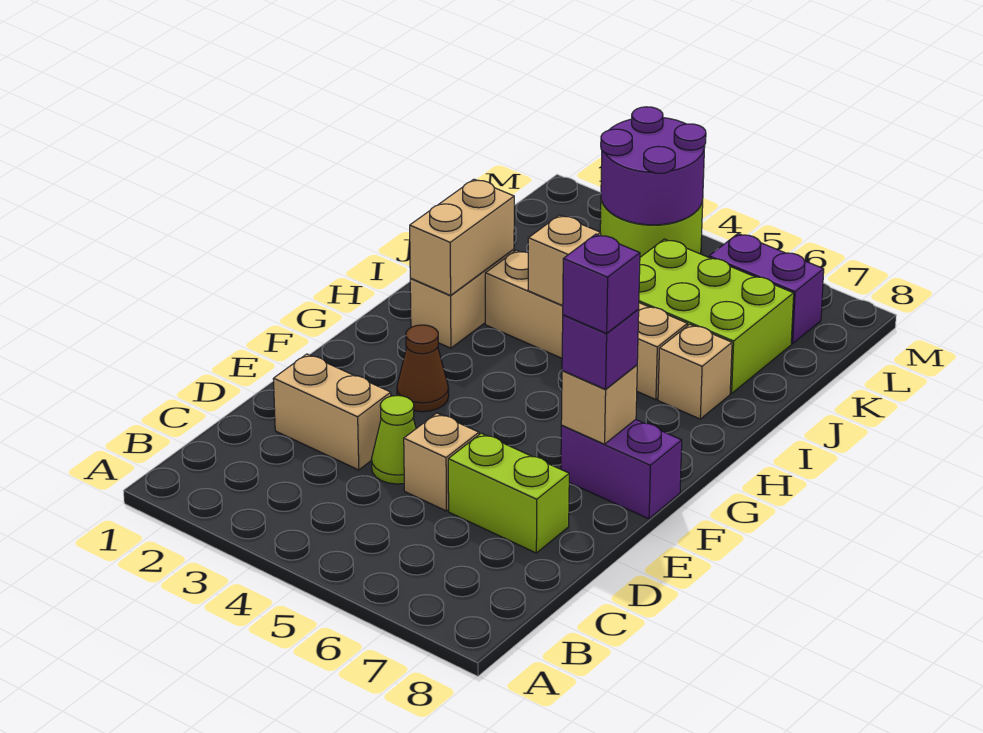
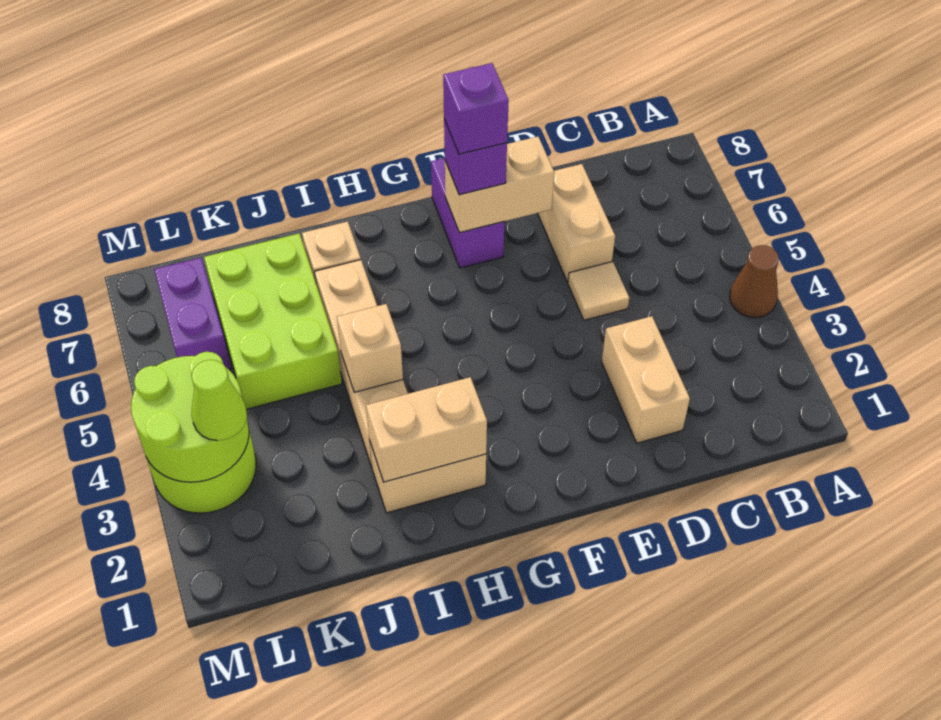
lime cone D4 level 1 -> lime cone L3 level 3
tan brick D5 level 1 -> tan tile D5 level 1
lime brick D6:D7 level 1 -> tan brick D6:D7 level 1
brown cone F3 level 1 -> brown cone A4 level 1
tan brick F7 level 2 -> tan brick E7:F7 level 2
purple round brick L3:M4 level 2 -> lime round brick L3:M4 level 2

